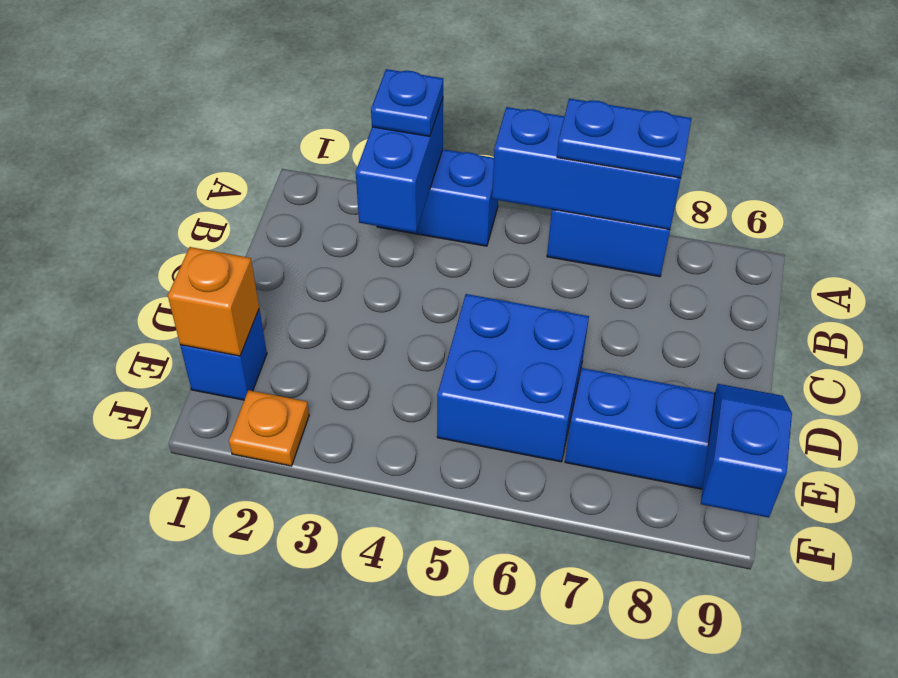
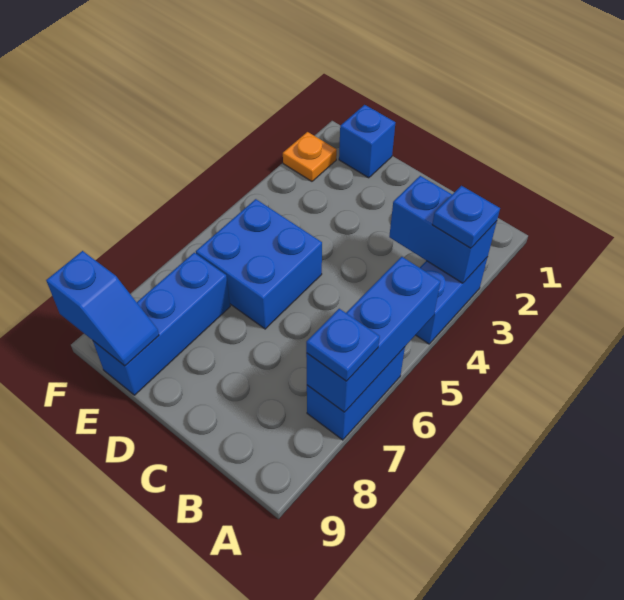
blue plate A6:A7 level 3 -> blue plate A7 level 3
orange brick E1 level 2 -> none

